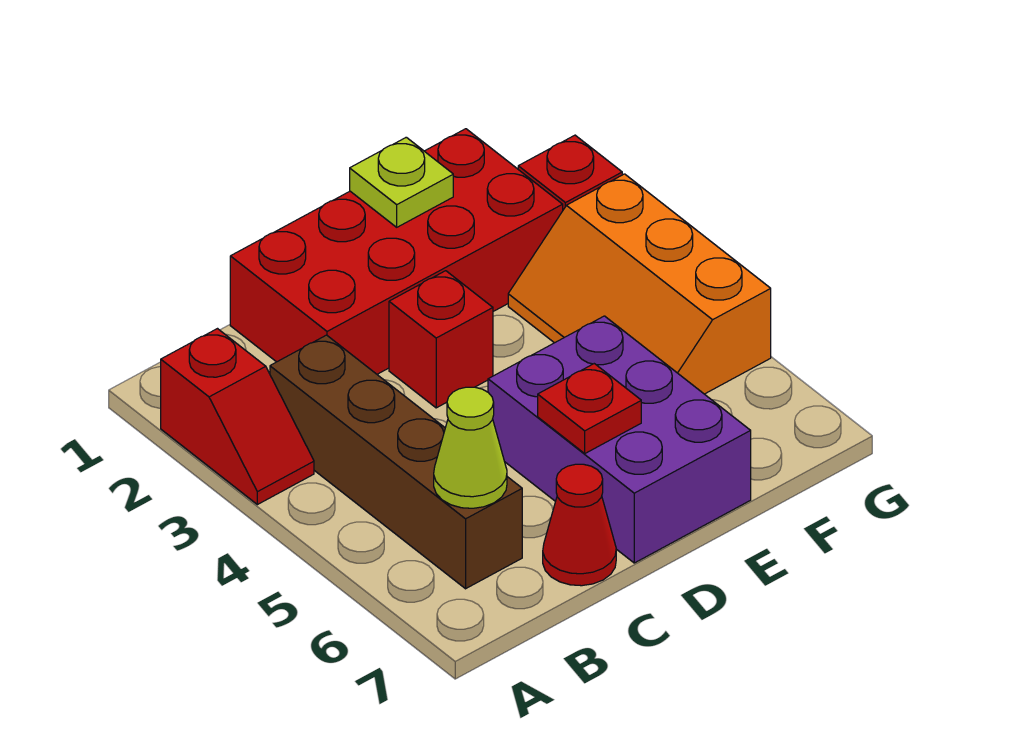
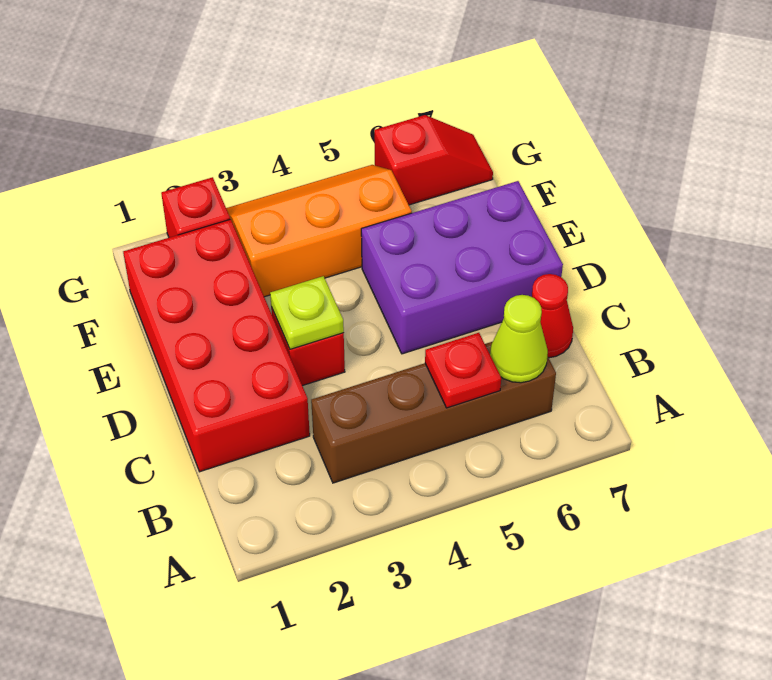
red slope A2:A3 level 1 top 2 -> red slope G6:G7 level 1 top 6
red plate D6 level 2 -> red plate B5 level 2
lime plate E1 level 2 -> lime plate D3 level 2
orange slope F3:G5 level 1 top G -> orange slope F3:G5 level 1 top F

